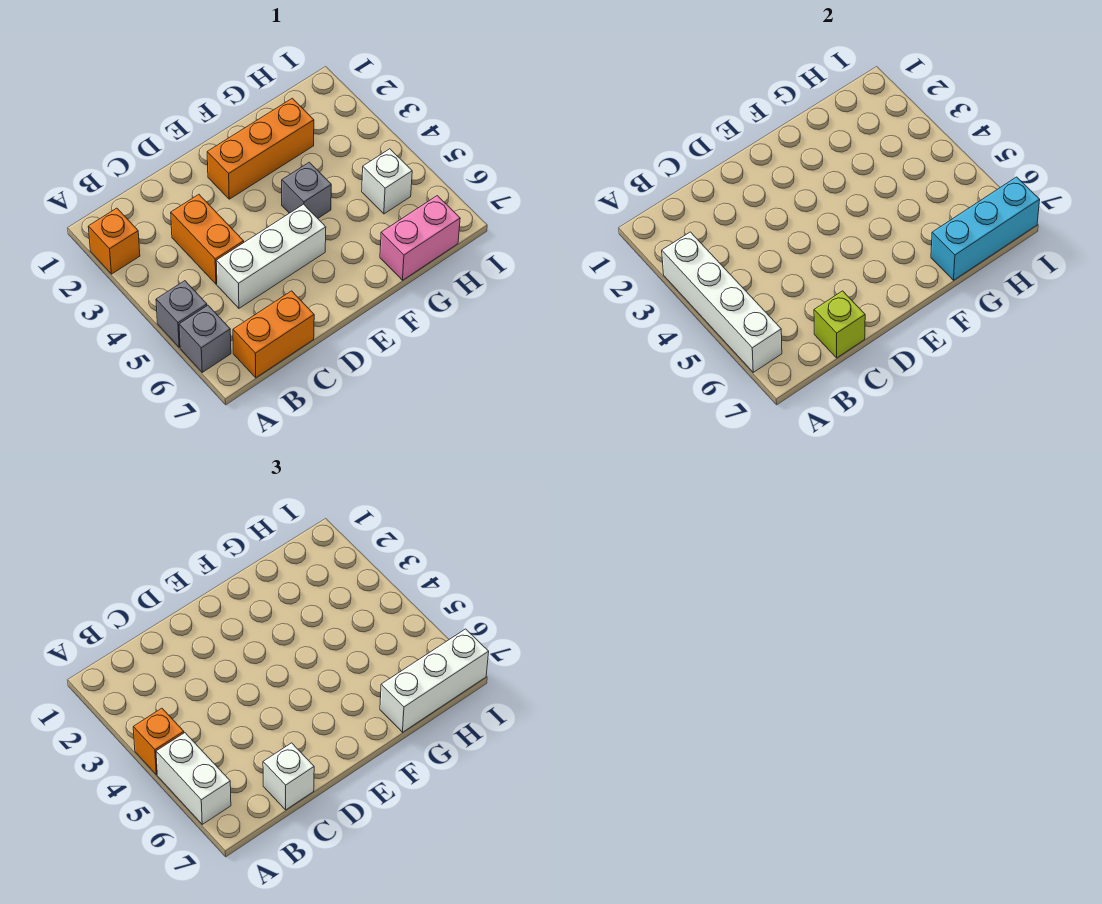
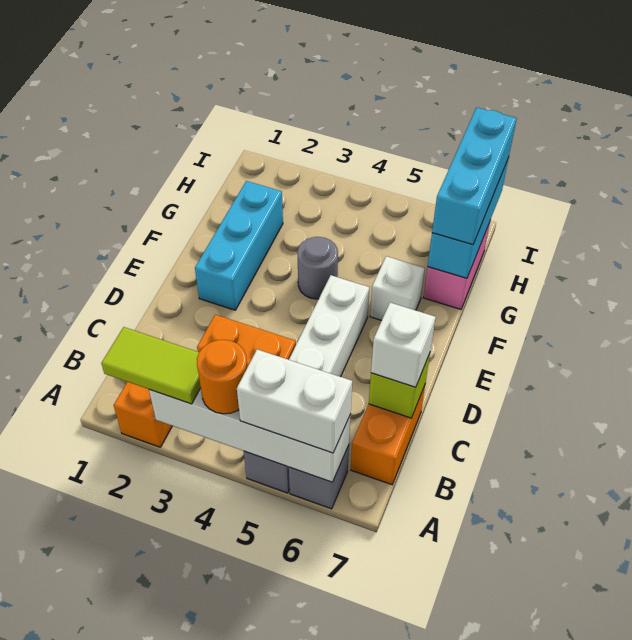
none -> lime tile A2:A3 level 3
orange brick A4 level 3 -> orange round brick A4 level 3
orange brick E2:G2 level 1 -> cyan brick E2:G2 level 1
grey brick F4 level 1 -> grey round brick F4 level 1
white brick G7:I7 level 3 -> cyan brick G7:I7 level 3
white brick H5 level 1 -> white brick F6 level 1

